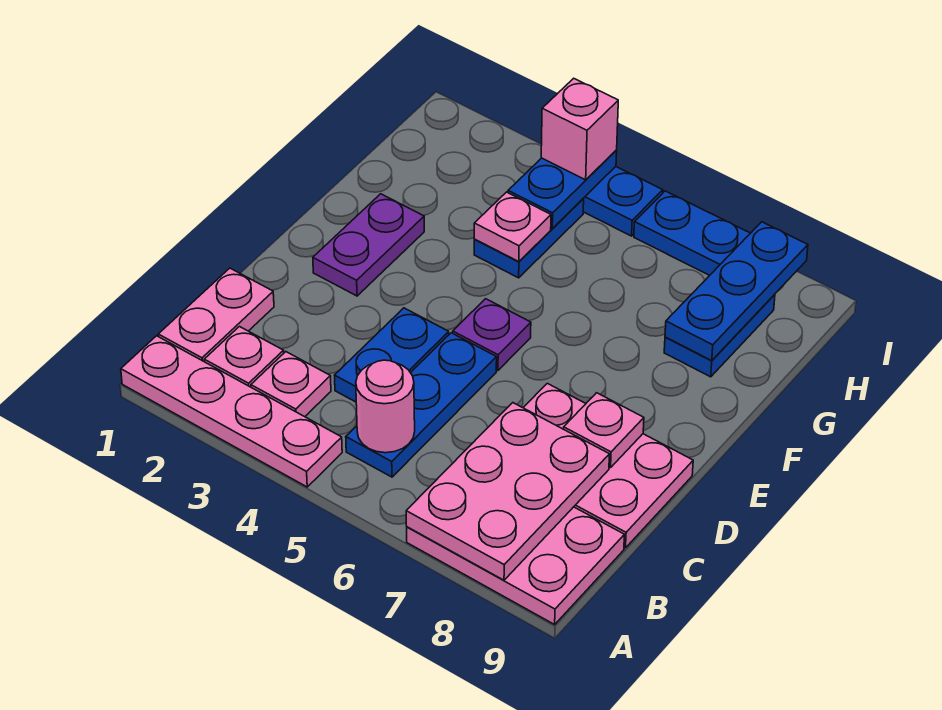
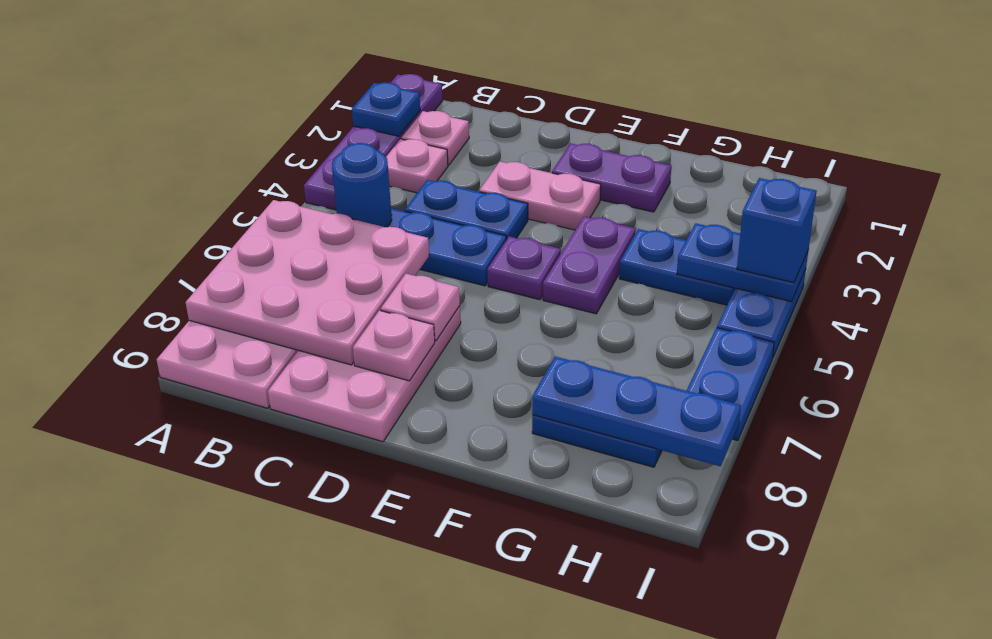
pink plate A1:A4 level 1 -> purple plate A1:A4 level 1
none -> blue plate A2 level 2
pink plate A7:C8 level 2 -> pink plate A6:C8 level 2
pink plate B1:C1 level 1 -> pink plate D3:E3 level 1
pink round brick B5 level 2 -> blue round brick B5 level 2
none -> purple plate F4:F5 level 1
pink plate G4 level 2 -> pink plate D7 level 2
pink brick I4 level 3 -> blue brick I4 level 3

